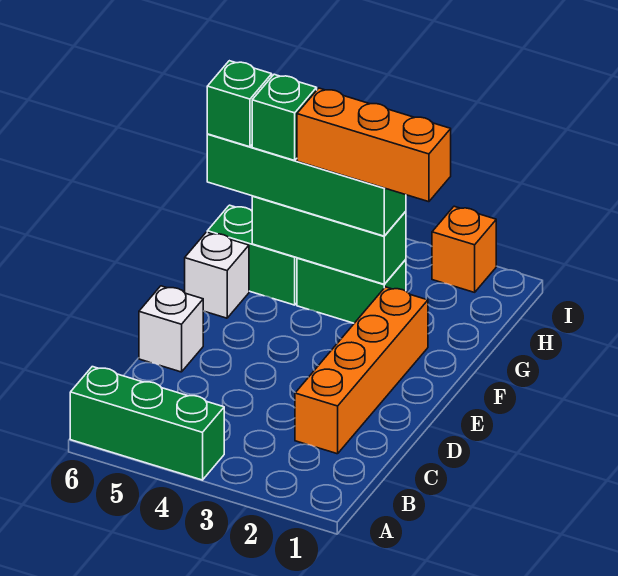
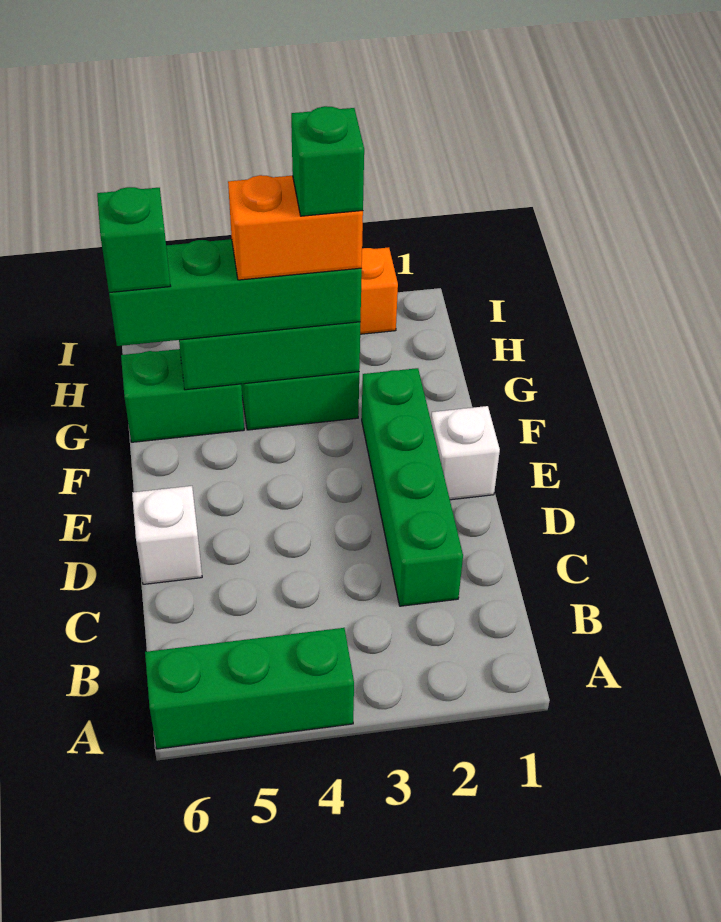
orange brick C2:F2 level 1 -> green brick C2:F2 level 1
white brick F6 level 1 -> white brick E1 level 1
orange brick G2:G4 level 4 -> orange brick G3:G4 level 4
green brick G5 level 4 -> green brick G3 level 5

